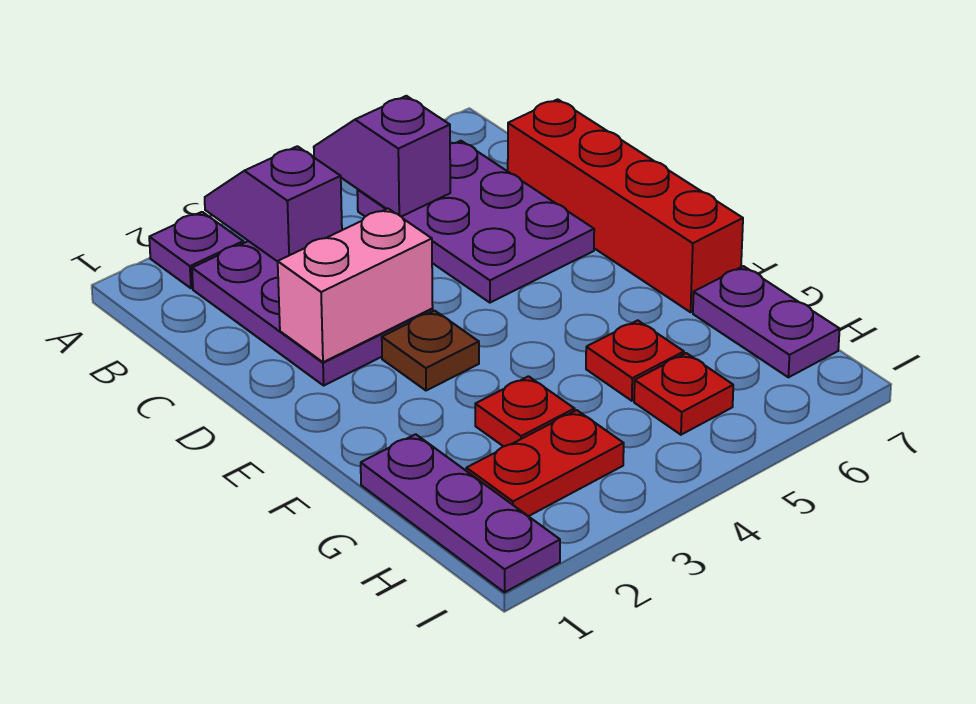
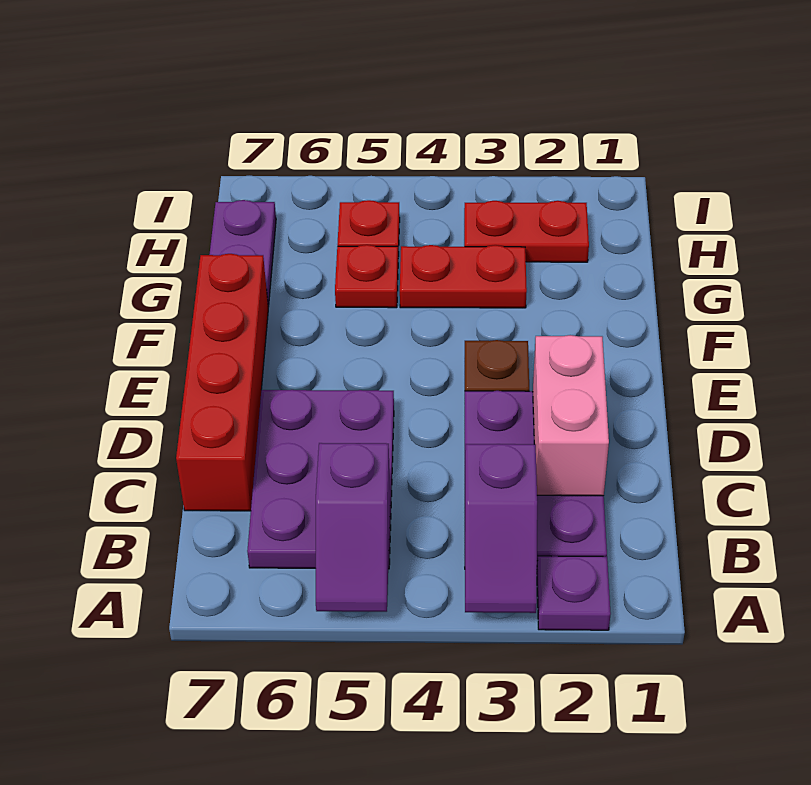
pink brick D2:D3 level 2 -> pink brick C2:D2 level 2
purple plate G1:I1 level 1 -> none
red plate G3 level 1 -> red plate G3:G4 level 1

